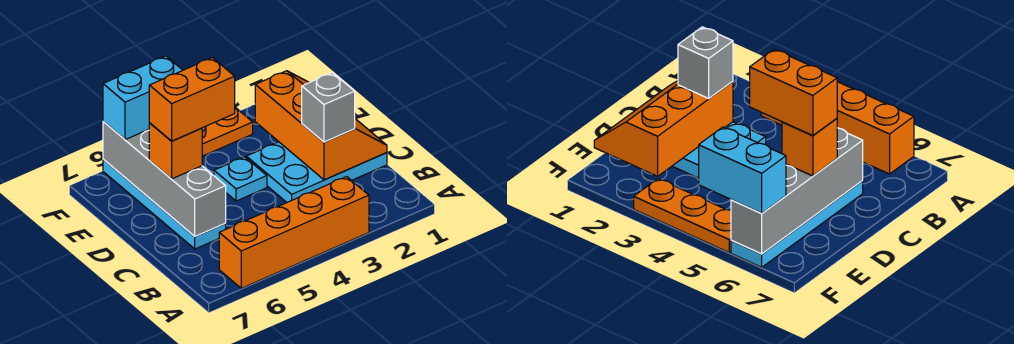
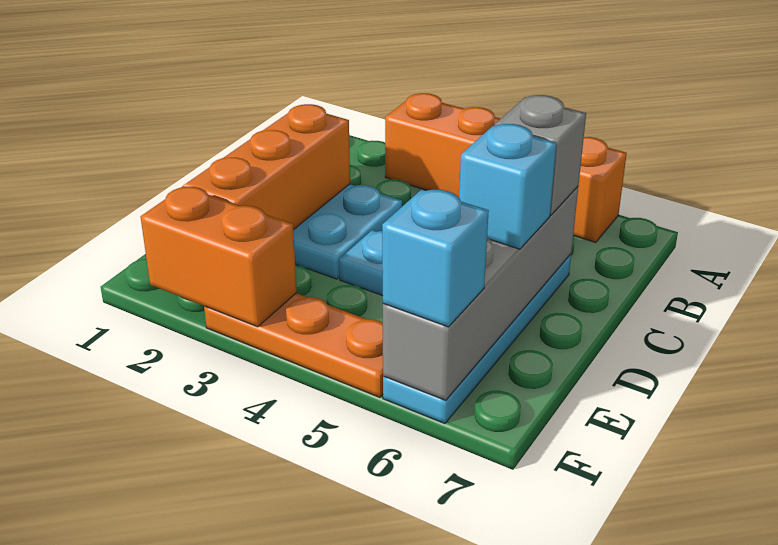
grey brick C2 level 3 -> grey brick C6 level 3
orange brick D5:D6 level 4 -> orange brick F2:F3 level 2
orange brick D6 level 3 -> cyan brick D6 level 3
cyan brick F5:F6 level 3 -> cyan brick F6 level 3

